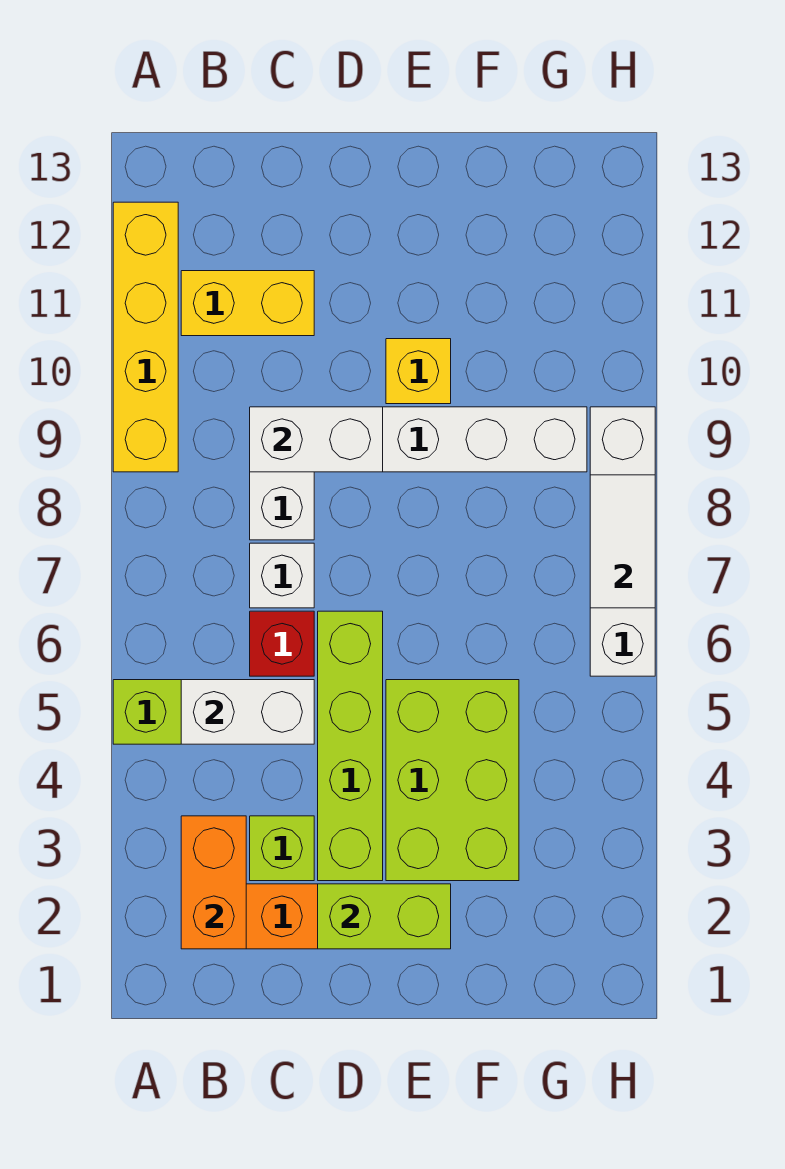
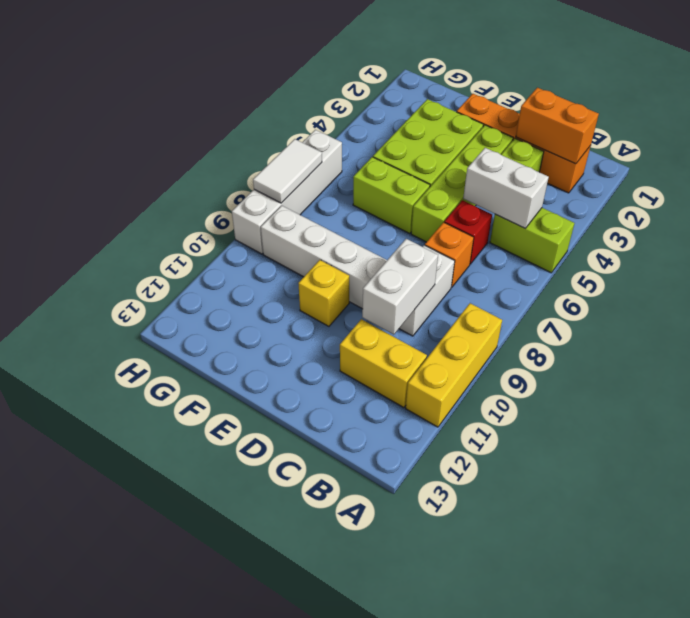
yellow brick A9:A12 level 1 -> yellow brick A9:A11 level 1
orange brick B2:B3 level 2 -> orange brick B2:C2 level 2
white brick C7 level 1 -> orange brick C7 level 1
white brick C9:D9 level 2 -> white brick C9:C10 level 2
lime brick D2:E2 level 2 -> lime brick E6:F6 level 1

